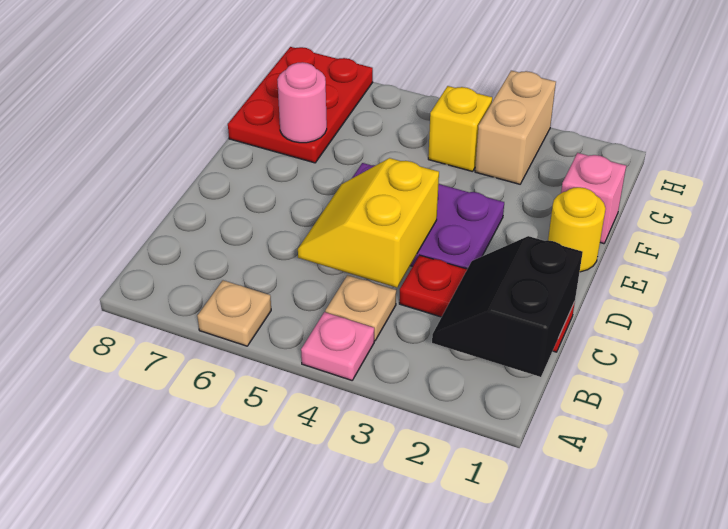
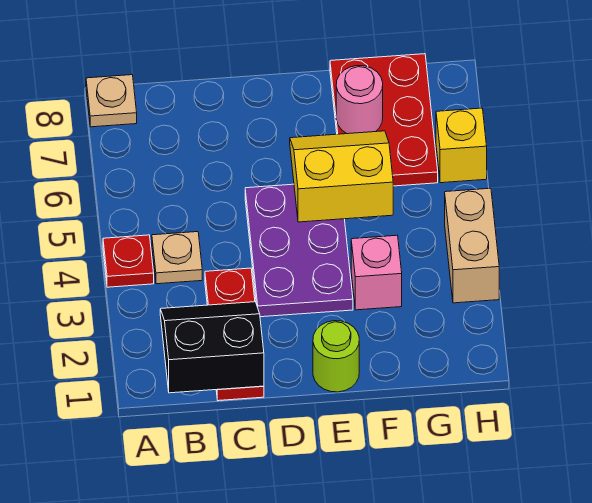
pink plate A4 level 1 -> red plate A4 level 1
tan plate A6 level 1 -> tan plate A8 level 1
yellow slope C4:D5 level 2 top 4 -> yellow slope E5:F6 level 2 top 5
yellow round brick E1 level 1 -> lime round brick E1 level 1
pink brick F1 level 1 -> pink brick F3 level 1
red plate F7:H8 level 1 -> red plate F6:G8 level 1
tan brick G3:H3 level 1 -> tan brick H3:H4 level 1
yellow brick G4 level 1 -> yellow brick H6 level 1

